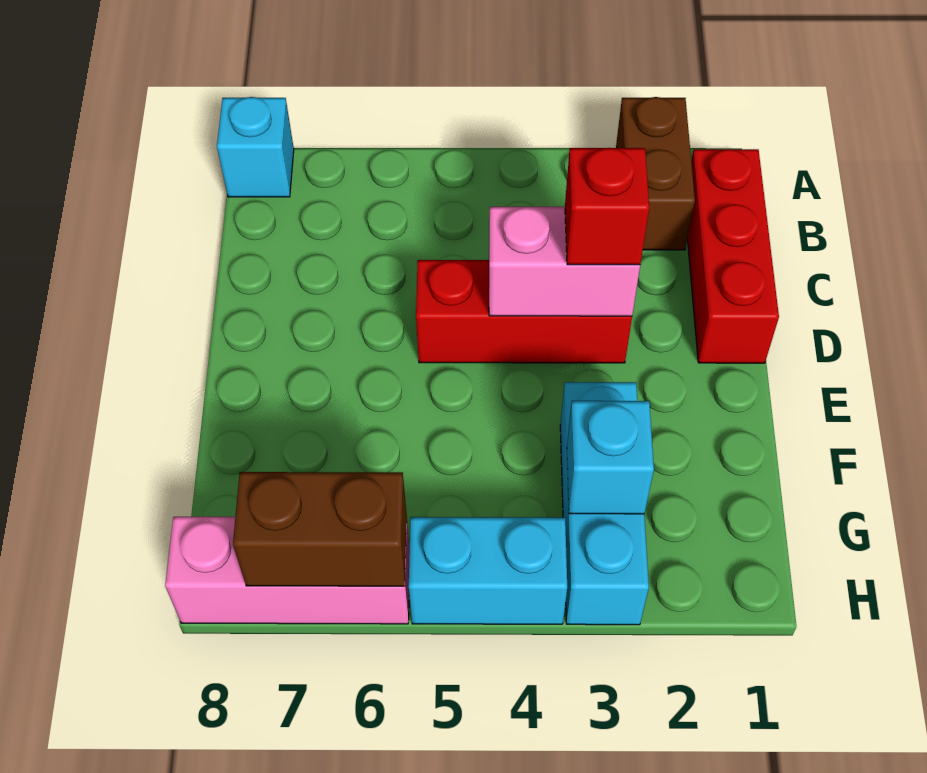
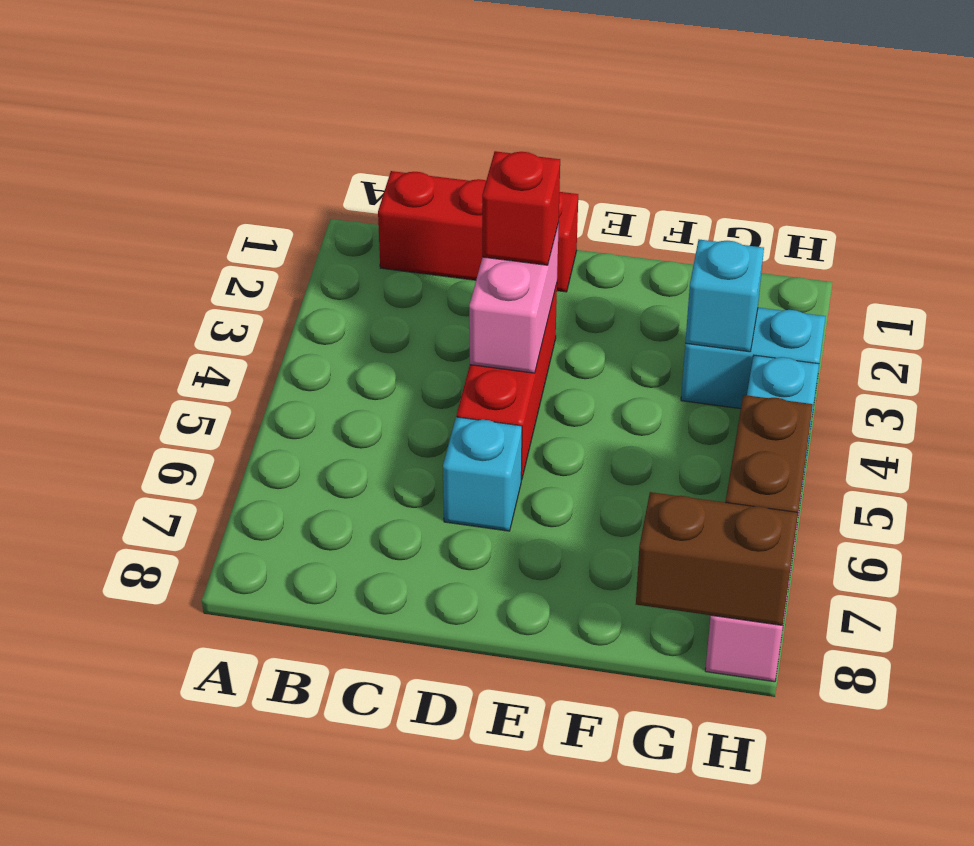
brown brick A2:B2 level 1 -> brown brick G8:H8 level 2
cyan brick A8 level 1 -> cyan brick D6 level 1
cyan brick F3:H3 level 1 -> cyan brick G3:H3 level 1

